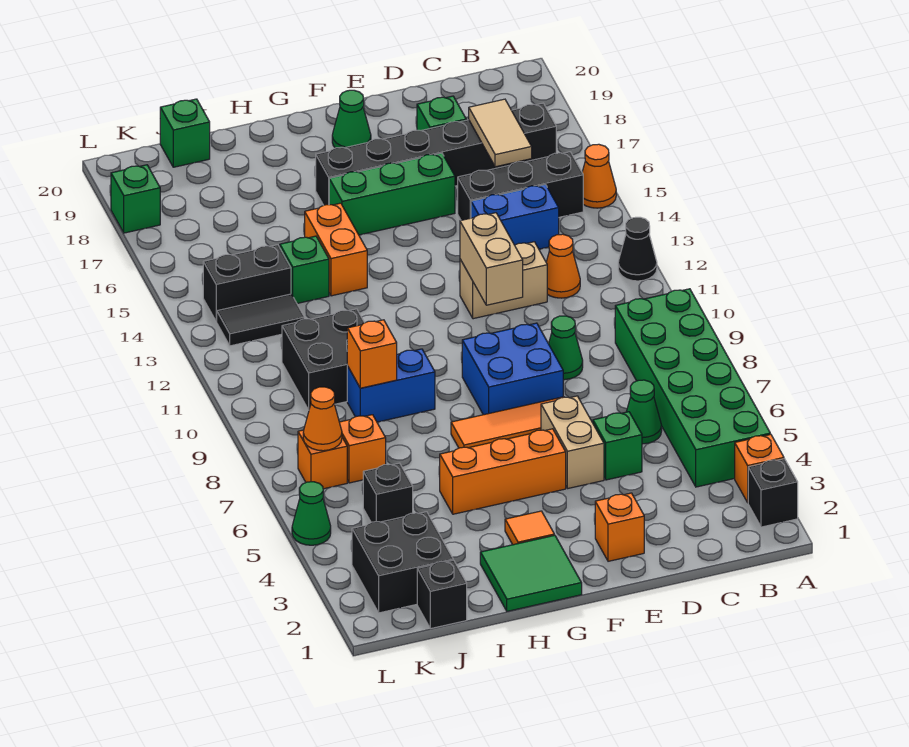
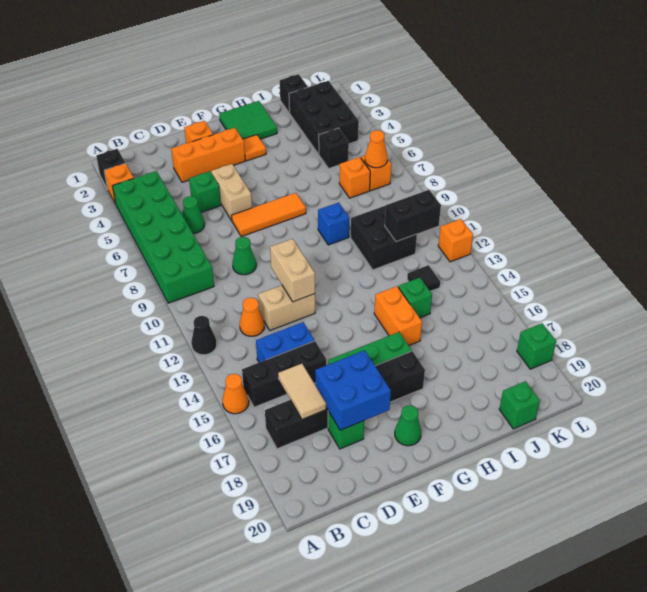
blue brick E8:F9 level 1 -> blue brick D17:E18 level 2
orange brick F5:H5 level 1 -> orange brick D3:F3 level 1
blue brick H9:I9 level 1 -> blue brick H9 level 1
orange brick I9 level 2 -> orange brick L12 level 1
black brick J2:K3 level 1 -> black brick J2:K4 level 1
black tile J13:K13 level 1 -> black tile J13 level 1
black brick J14:K14 level 1 -> black brick J11:K11 level 2
green cone L5 level 1 -> none

